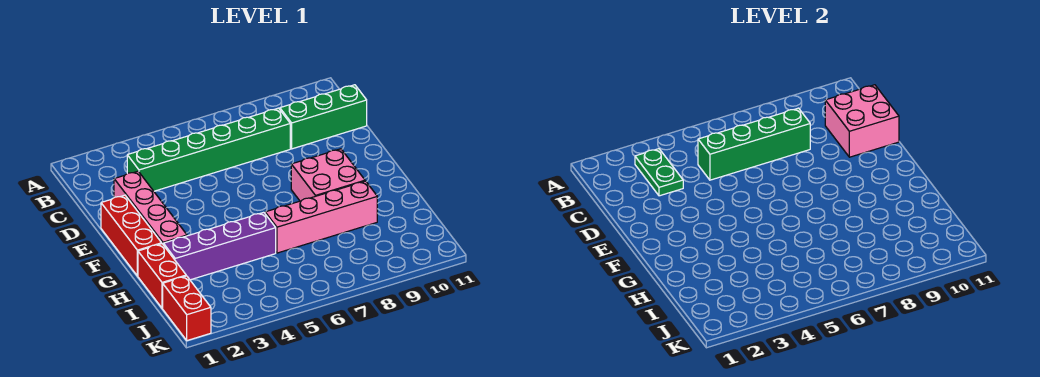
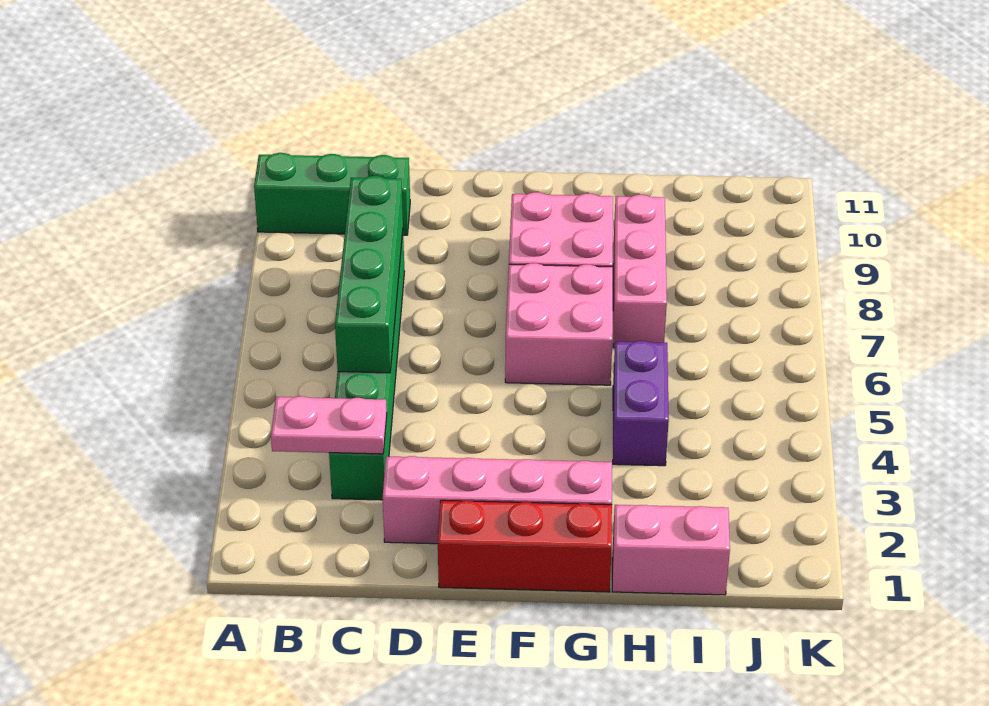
green plate B3:C3 level 2 -> pink plate B3:C3 level 2
green brick C9:C11 level 1 -> green brick A10:C10 level 1
pink brick C10:D11 level 2 -> pink brick F6:G7 level 1
red brick H1:I1 level 1 -> pink brick H1:I1 level 1
purple brick H2:H5 level 1 -> purple brick H4:H5 level 1
pink brick H6:H9 level 1 -> pink brick H7:H9 level 1
red brick J1:K1 level 1 -> none

